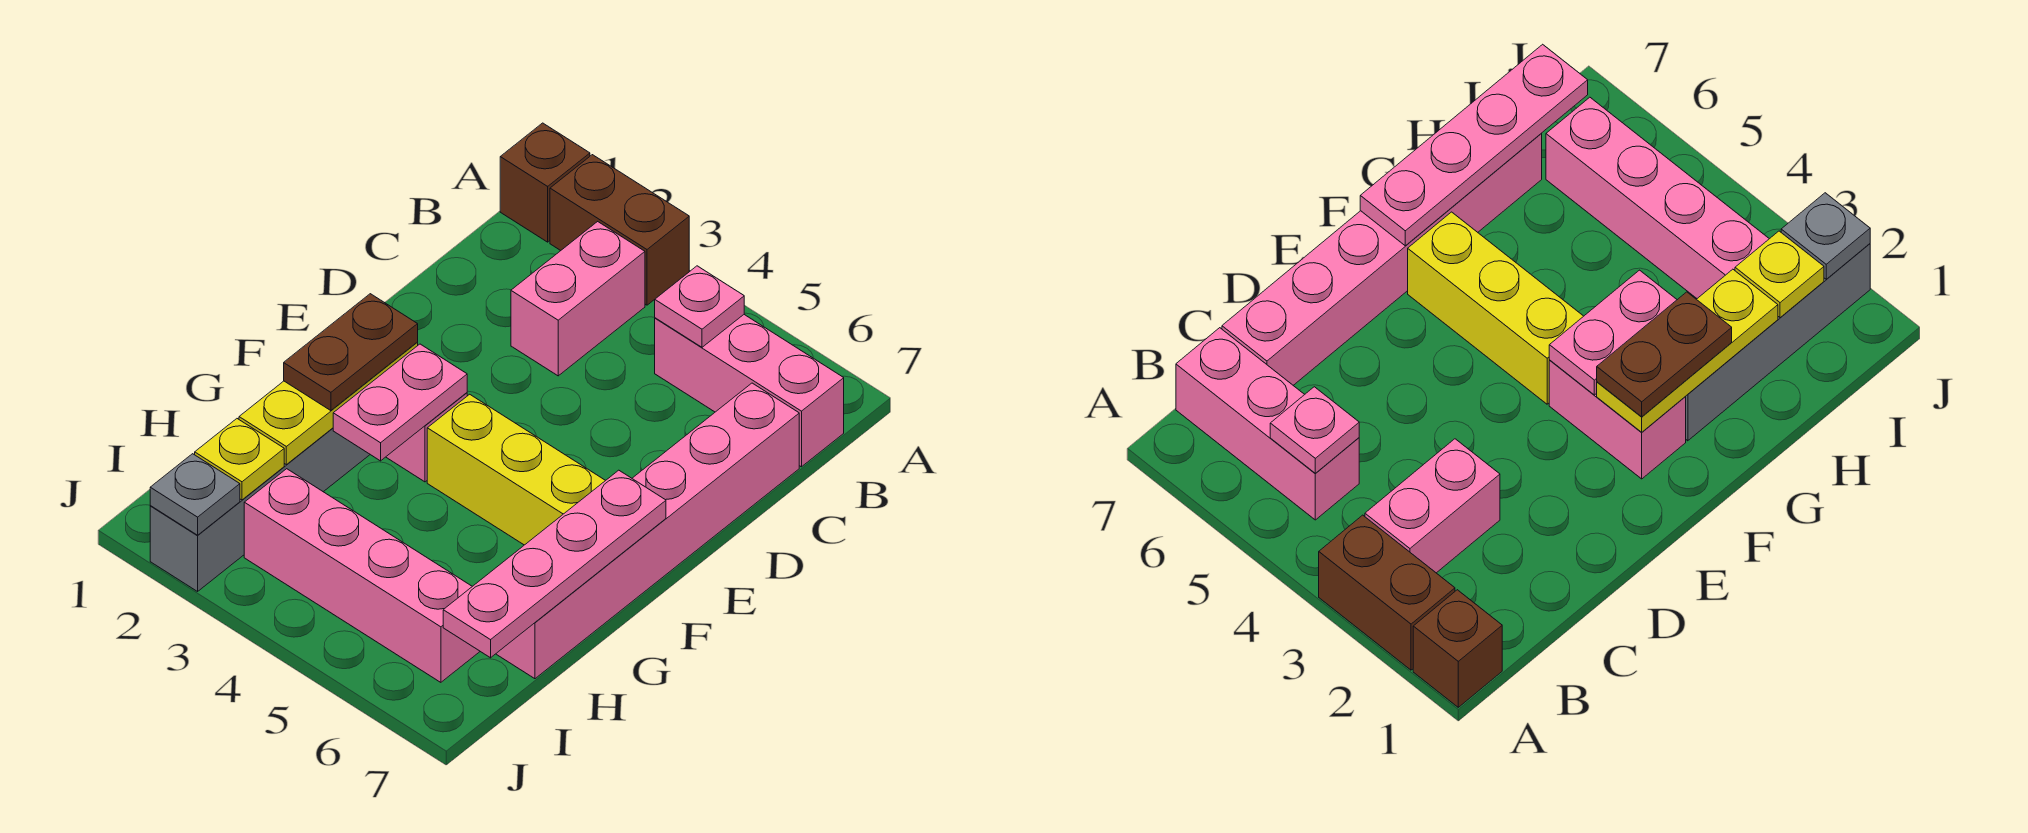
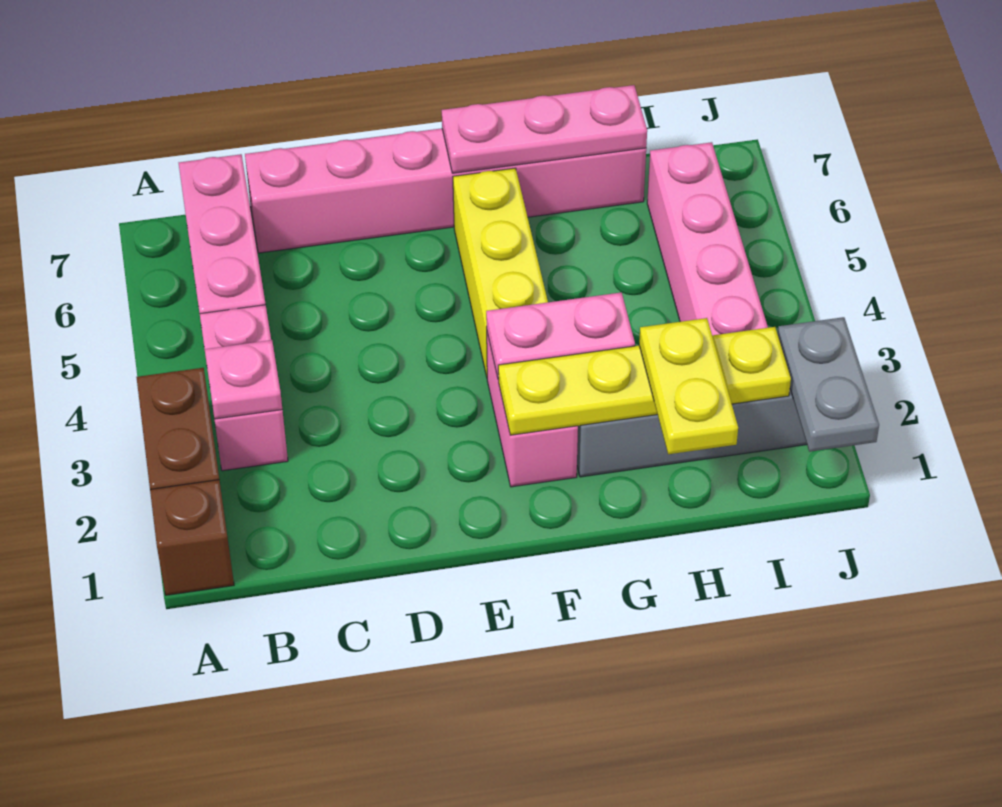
pink brick B3:C3 level 1 -> pink brick B3:B4 level 1
pink plate B5 level 2 -> pink plate B3 level 2
brown plate F2:G2 level 3 -> none
pink plate F7:I7 level 2 -> pink plate F7:H7 level 2
none -> yellow plate H1:H2 level 3
grey plate J2 level 2 -> grey plate J1:J2 level 2

